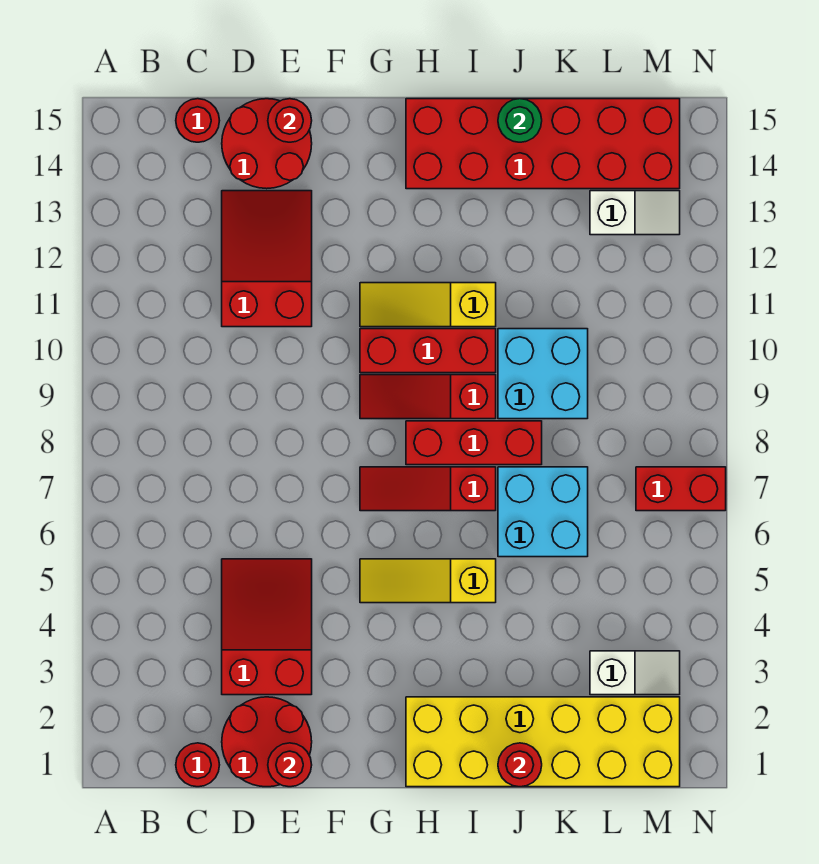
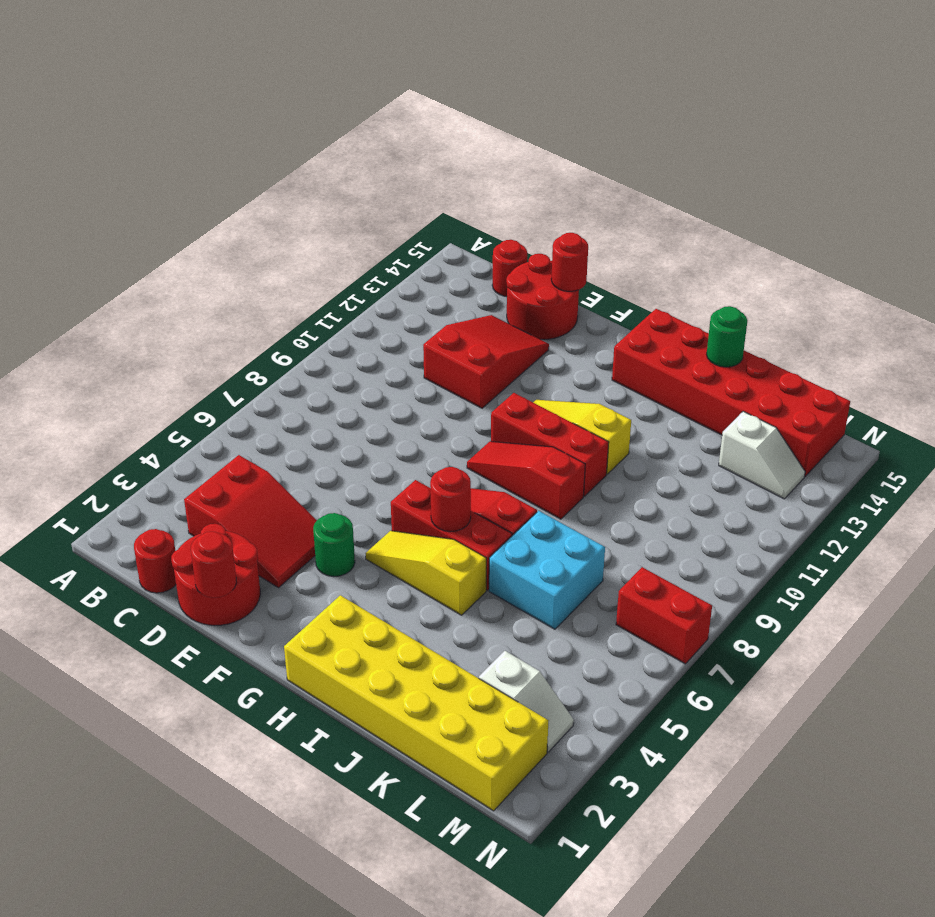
red slope D3:E5 level 1 top 3 -> red slope C3:E4 level 1 top C
none -> green round brick F4 level 1
red brick H8:J8 level 1 -> red brick G6:I6 level 1
red round brick J1 level 2 -> red round brick H6 level 2
cyan brick J9:K10 level 1 -> none

